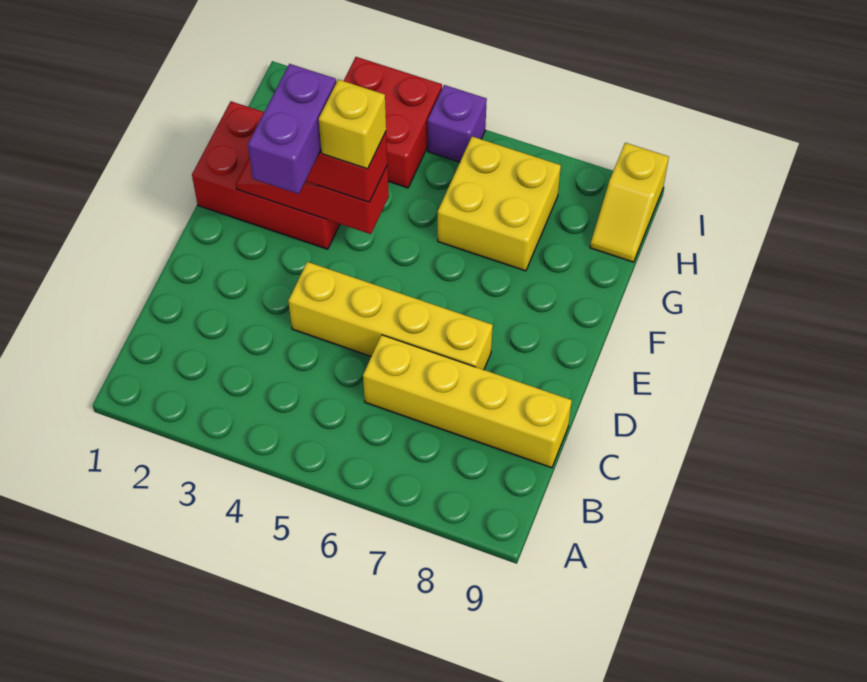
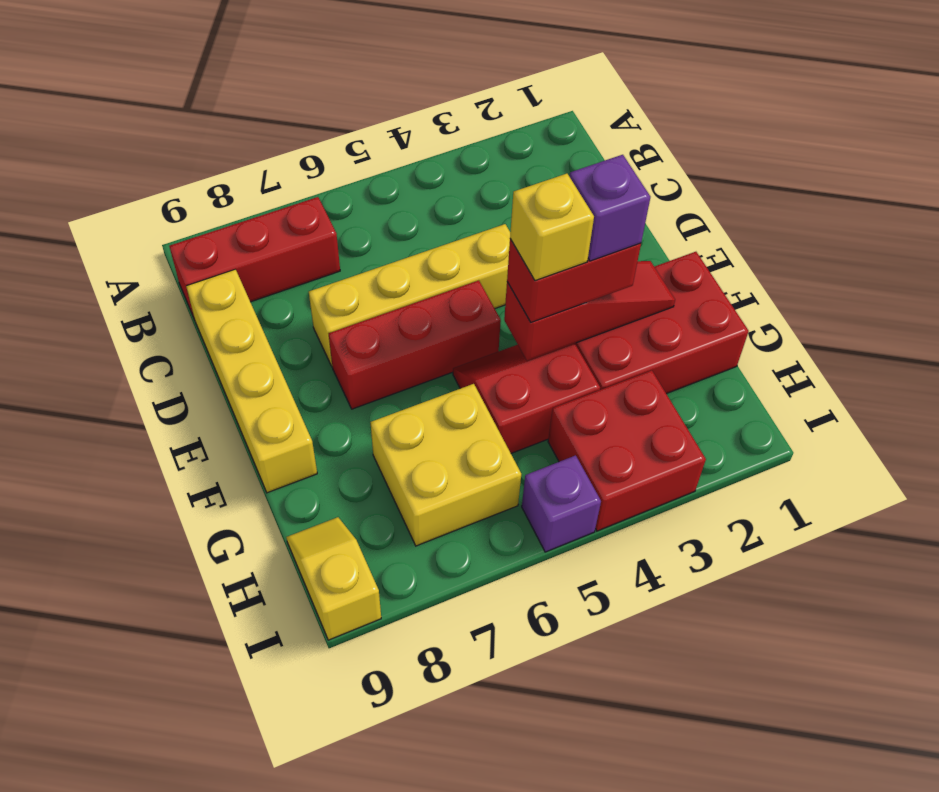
none -> red brick B7:B9 level 1
yellow brick C6:C9 level 1 -> yellow brick C9:F9 level 1
purple brick E3:F3 level 4 -> purple brick F3 level 4
none -> red brick E5:E7 level 1
none -> red slope F4:G5 level 1 top G

